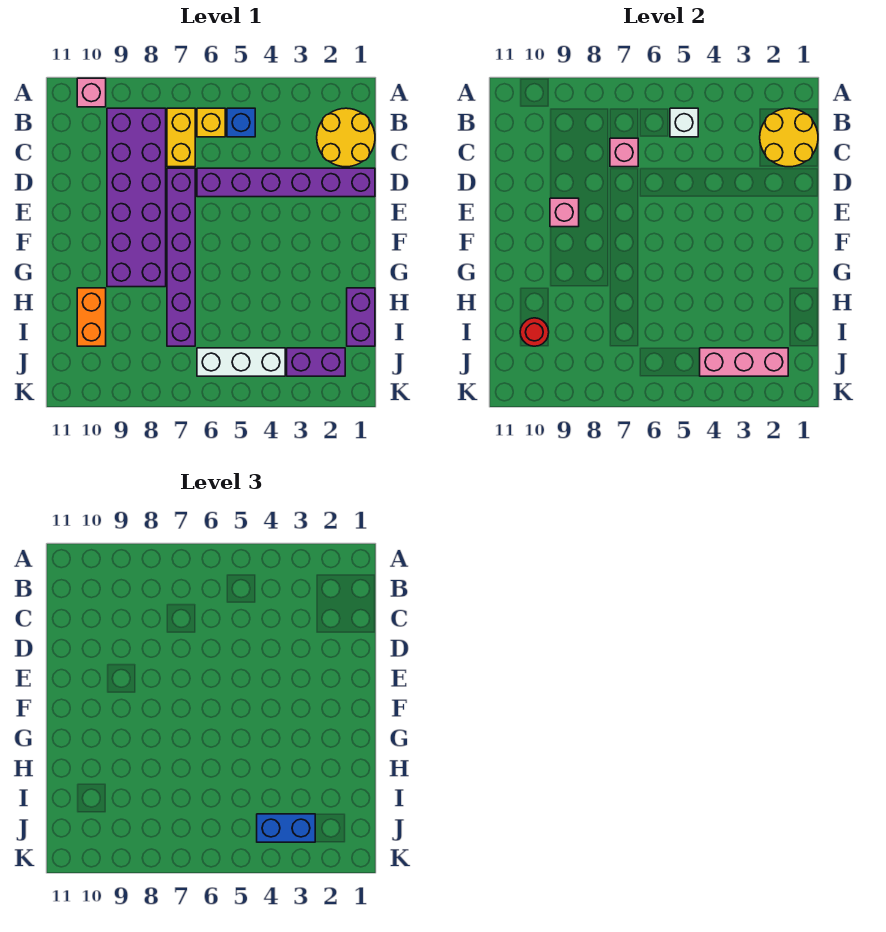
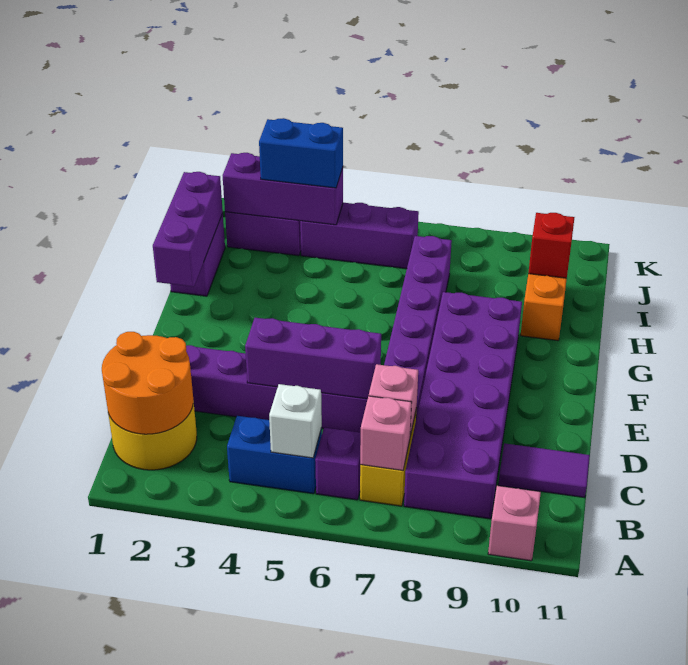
yellow round brick B1:C2 level 2 -> orange round brick B1:C2 level 2
blue brick B5 level 1 -> blue brick B4:B5 level 1
yellow brick B6 level 1 -> purple brick B6 level 1
none -> purple tile C10:C11 level 1
none -> purple brick D4:D6 level 2
pink brick E9 level 2 -> pink brick B7 level 2
none -> purple brick G1:I1 level 2
red round brick I10 level 2 -> red brick I10 level 2
pink brick J2:J4 level 2 -> purple brick J2:J4 level 2
white brick J4:J6 level 1 -> purple brick J4:J6 level 1

